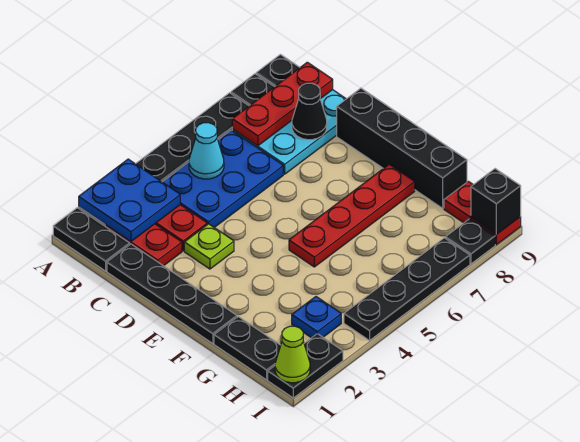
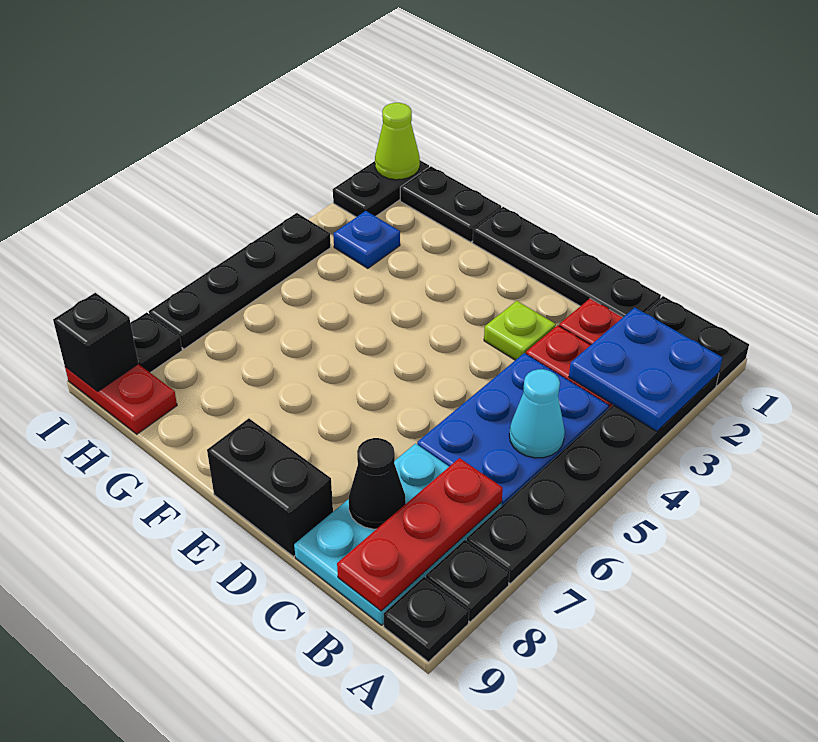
black brick D9:G9 level 1 -> black brick D9:E9 level 1
red plate F5:F8 level 1 -> none

